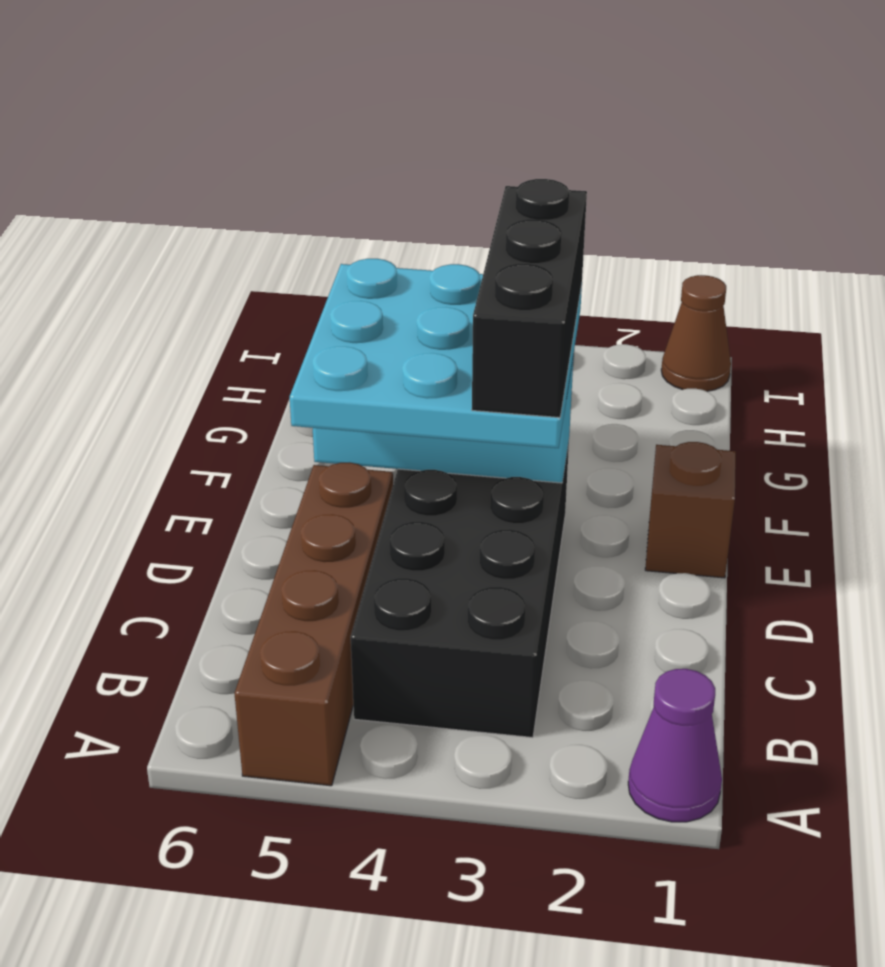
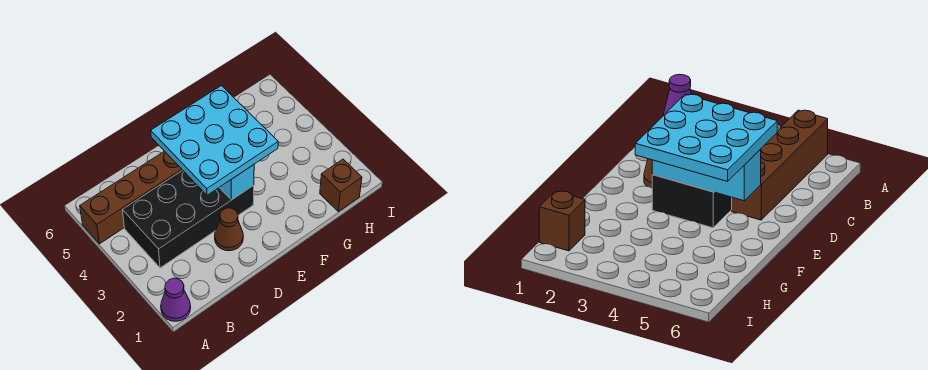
black brick D3:F3 level 4 -> none
brown brick E1 level 1 -> brown brick H1 level 1
brown cone I1 level 1 -> brown cone D2 level 1

